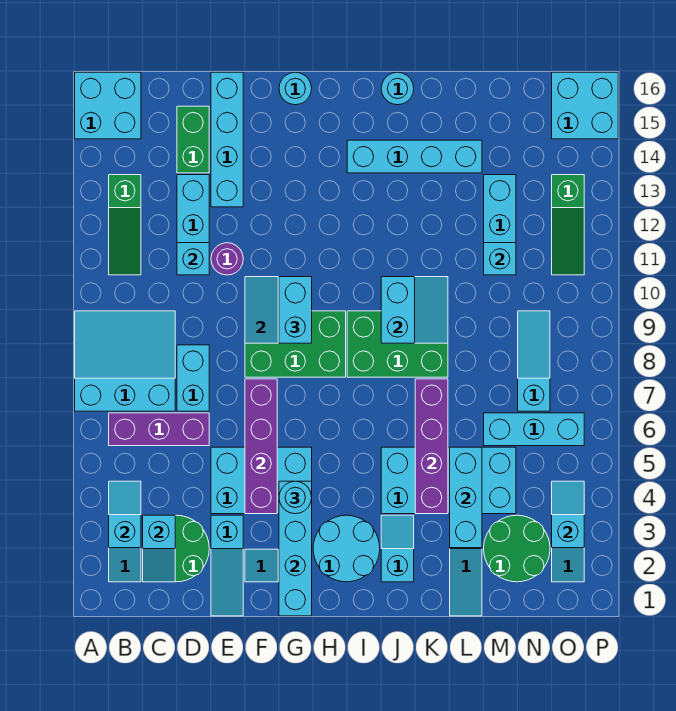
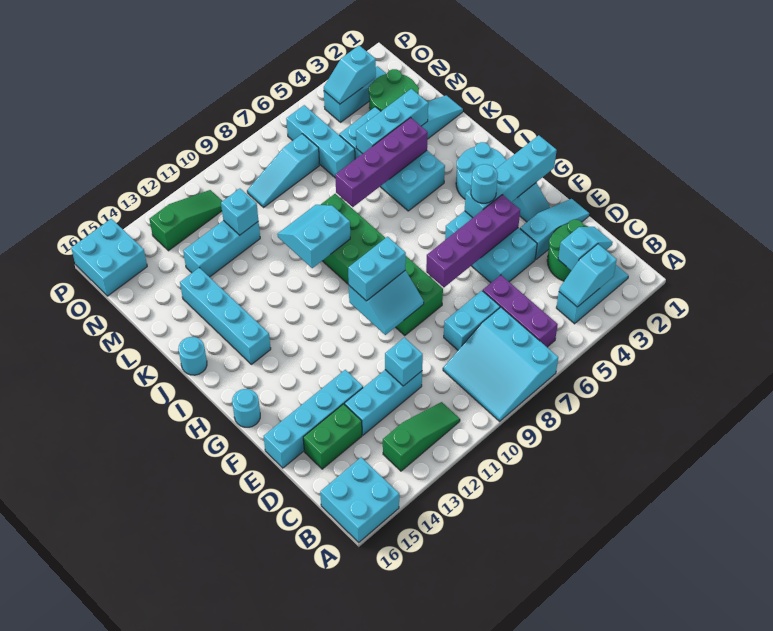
purple round brick E11 level 1 -> none
cyan slope J2:J3 level 1 top 2 -> none

